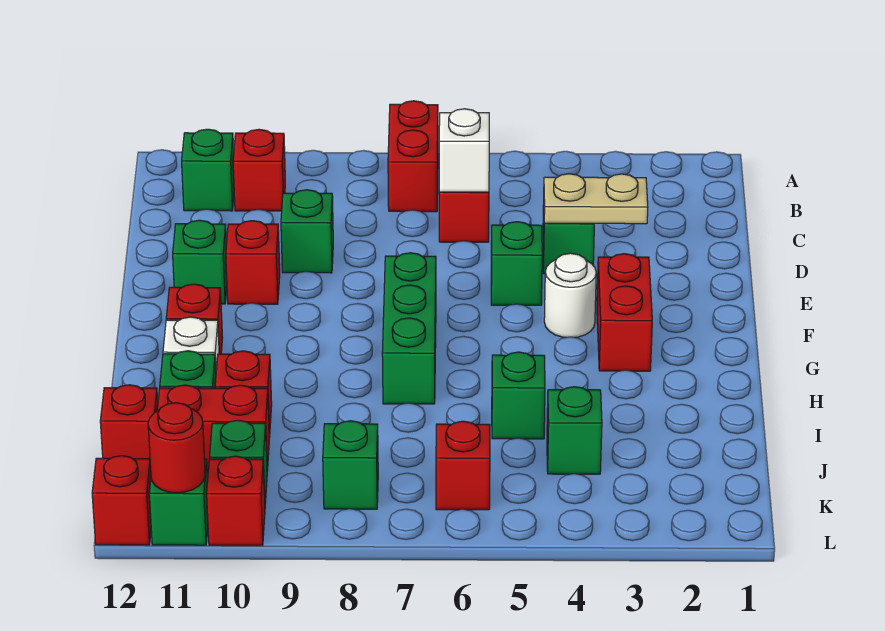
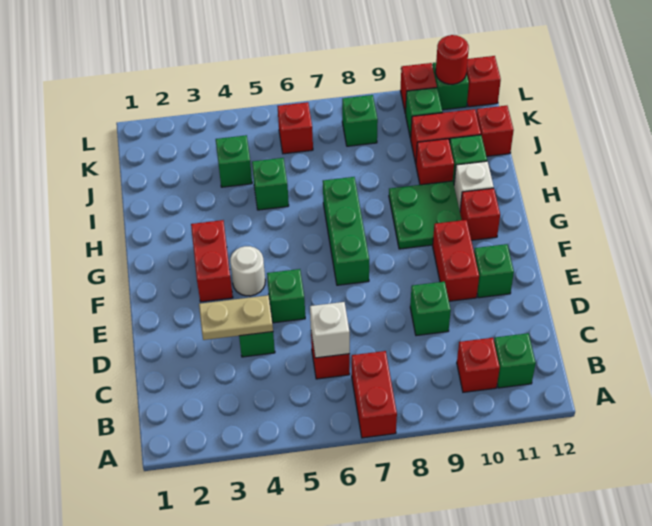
red brick E10 level 1 -> red brick E10:F10 level 1
none -> green plate G9:H10 level 1

